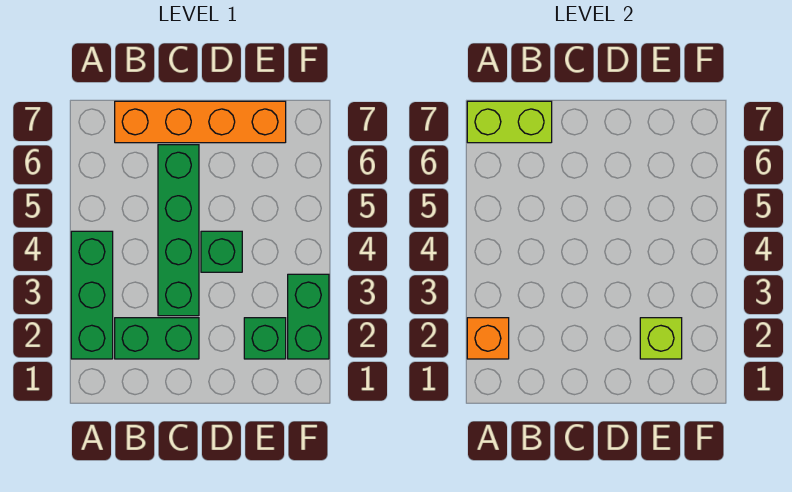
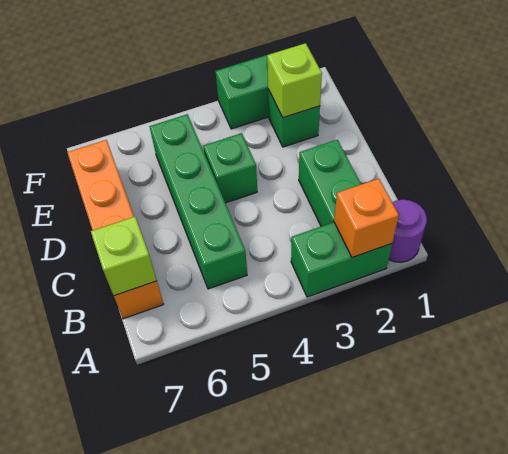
none -> purple round brick A1 level 1
green brick A2:A4 level 1 -> green brick A2:A3 level 1
lime brick A7:B7 level 2 -> lime brick B7 level 2
green brick C3:C6 level 1 -> green brick B5:E5 level 1

